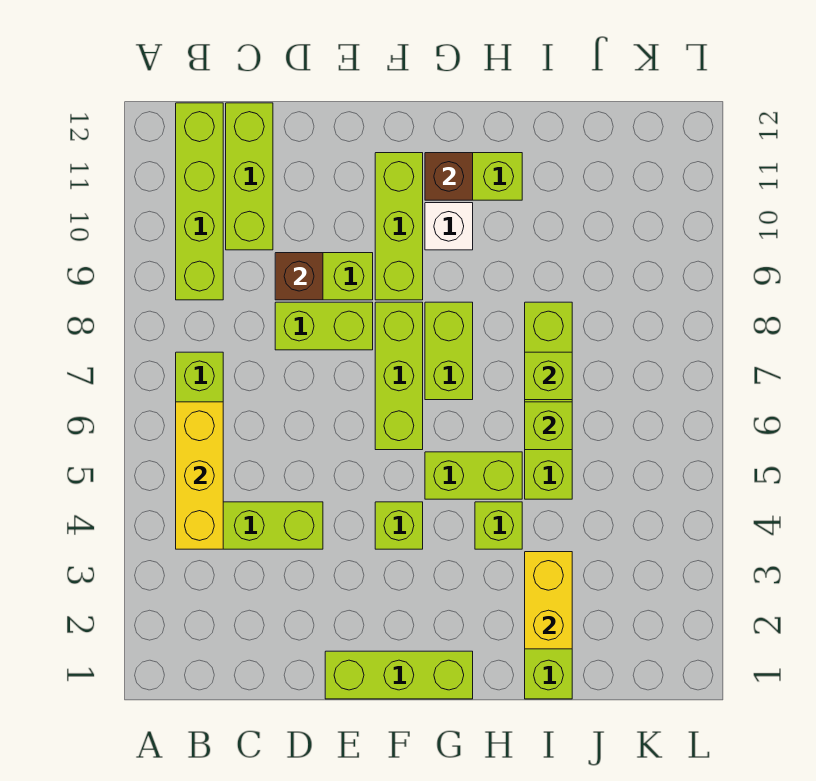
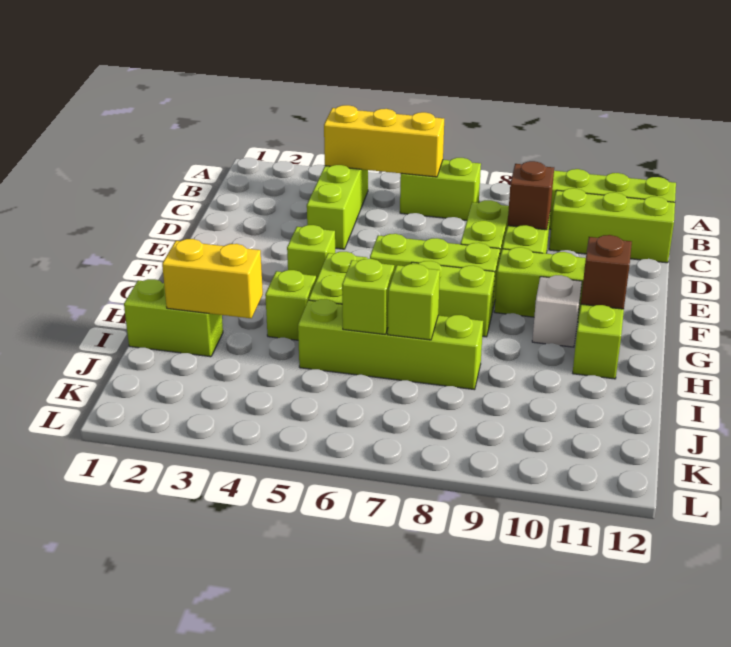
lime brick E1:G1 level 1 -> none

